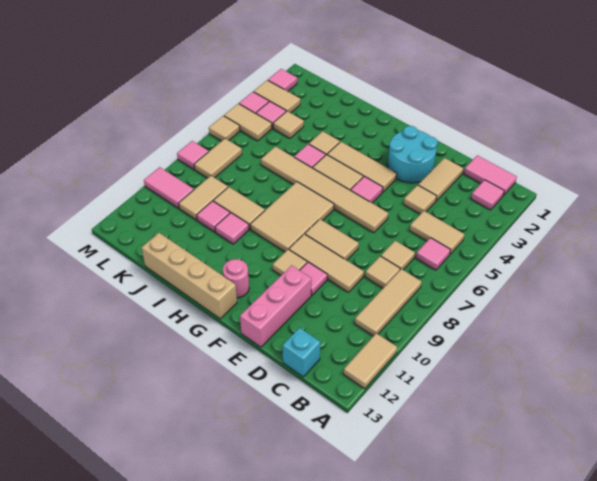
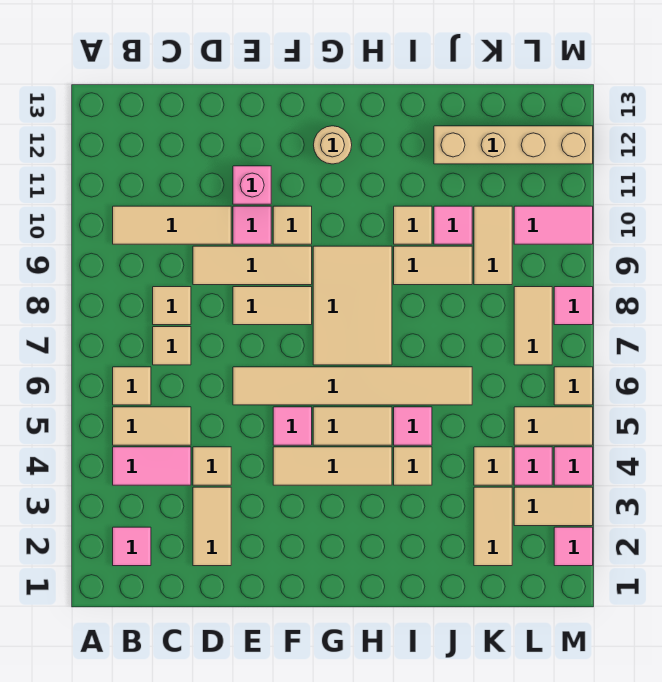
tan tile A11:A12 level 1 -> tan tile K2:K3 level 1
pink tile B1:C1 level 1 -> pink tile B4:C4 level 1
pink tile B6 level 1 -> tan tile B6 level 1
tan tile B8:B10 level 1 -> tan tile B10:D10 level 1
cyan brick C13 level 1 -> none
cyan round brick E2:F3 level 1 -> none
pink brick E11:E13 level 1 -> pink brick E11 level 1
pink round brick G12 level 1 -> tan round brick G12 level 1
tan brick G13:J13 level 1 -> tan brick J12:M12 level 1
pink tile I10 level 1 -> tan tile I10 level 1

